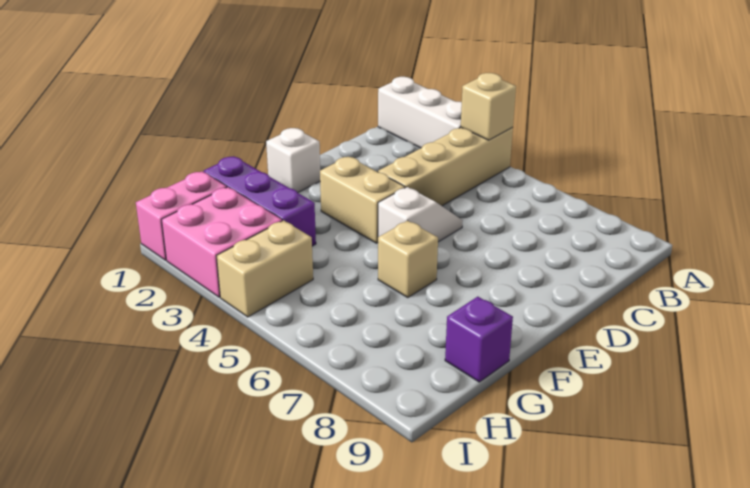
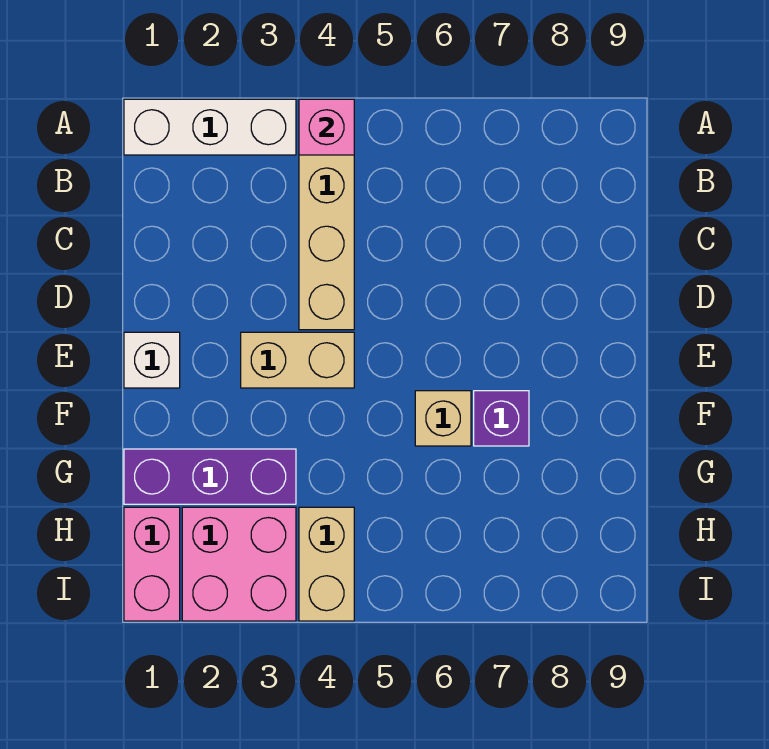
tan brick A4 level 2 -> pink brick A4 level 2
white slope D5:E5 level 1 top E -> none
purple brick G9 level 1 -> purple brick F7 level 1

